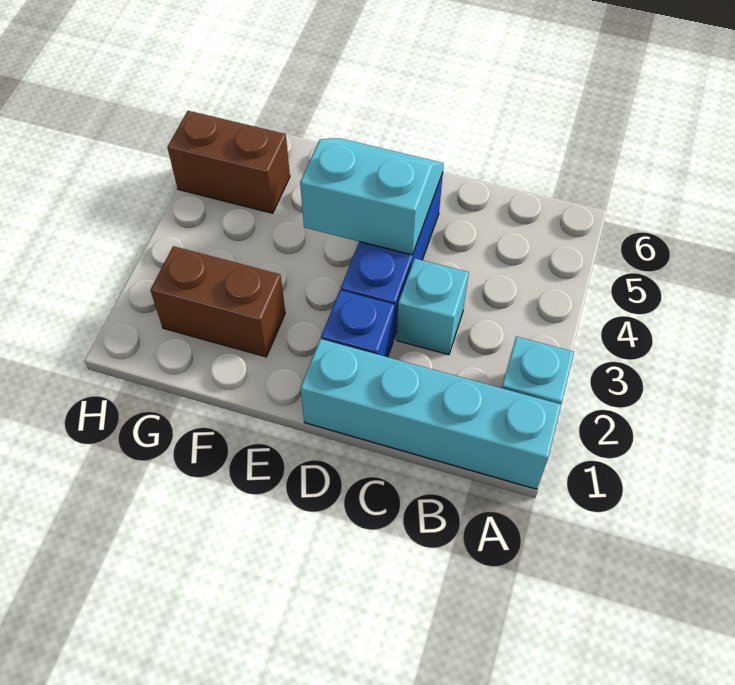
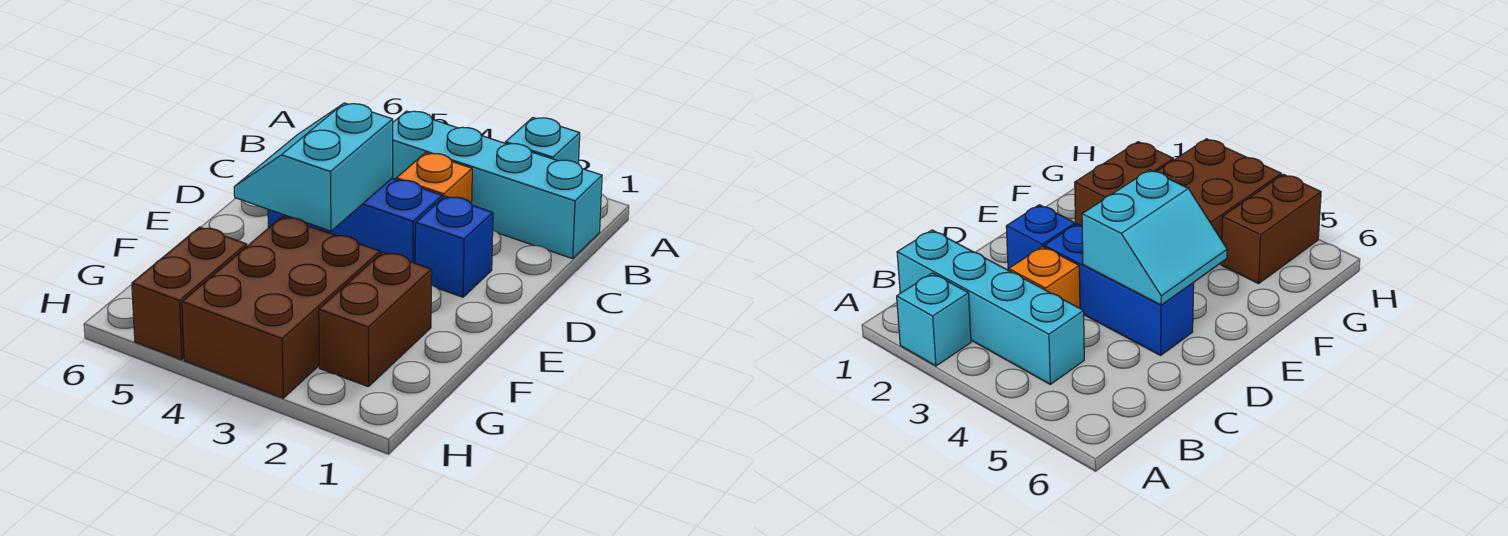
cyan brick A1:D1 level 1 -> cyan brick B1:B4 level 1
cyan brick C3 level 1 -> orange brick C3 level 1
none -> brown brick F3:H4 level 1

